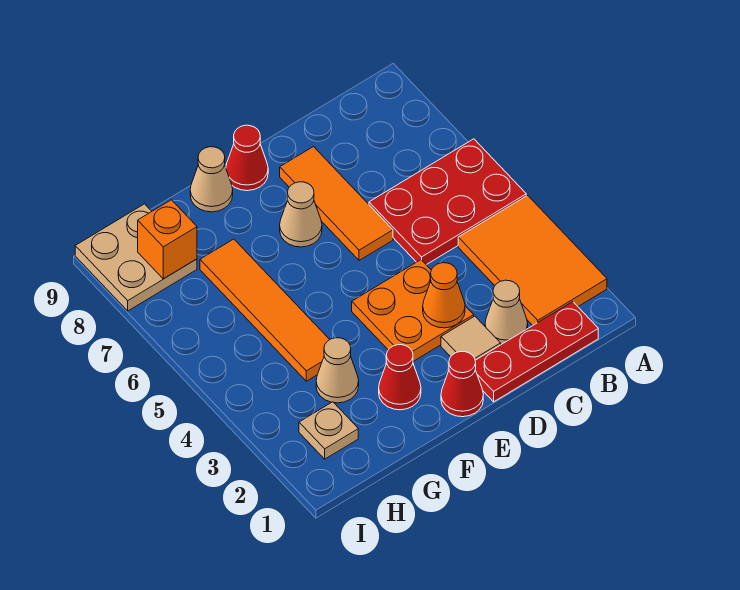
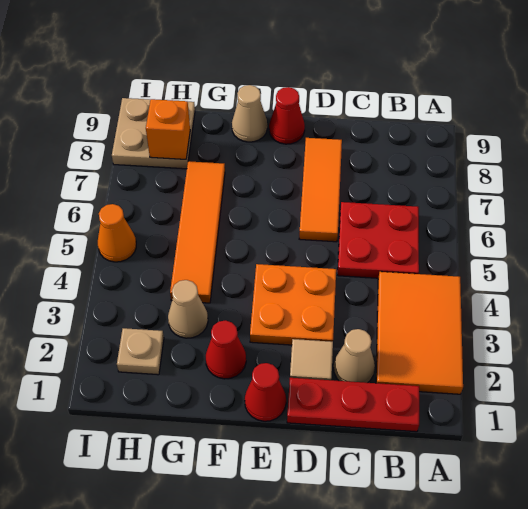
red plate A5:C6 level 1 -> red plate B5:C6 level 1
orange cone D3 level 2 -> orange cone I5 level 1
tan cone E7 level 1 -> none

